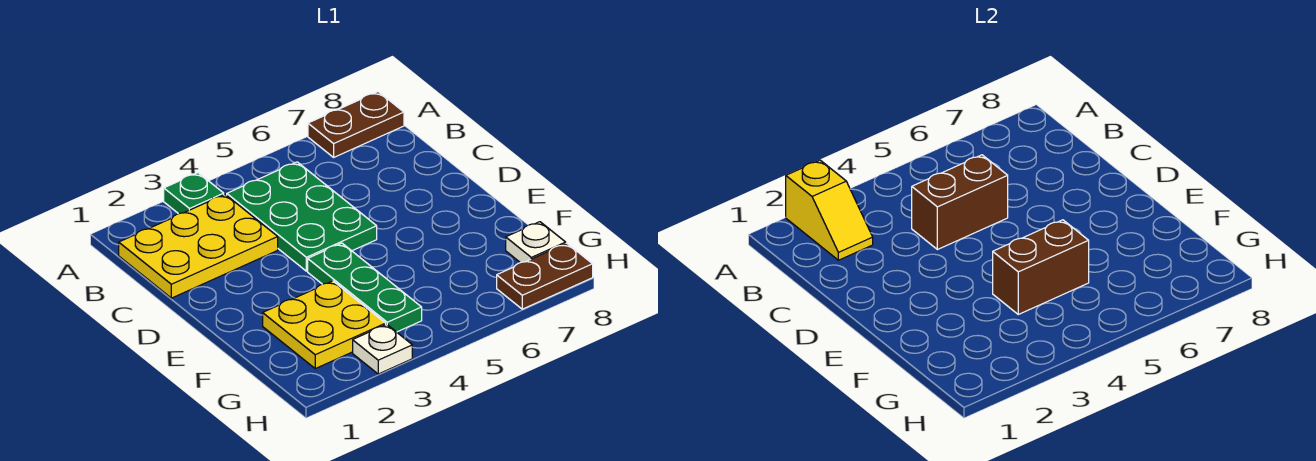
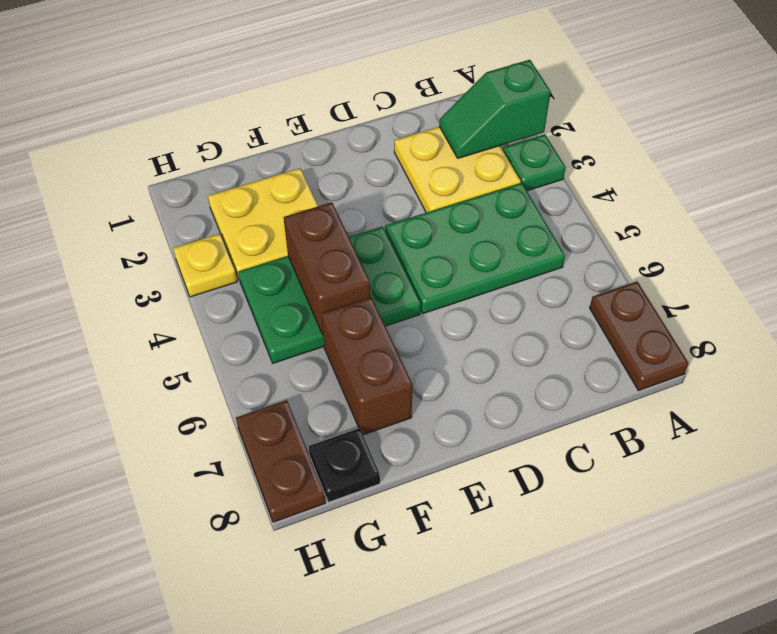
yellow slope A2:B2 level 2 top A -> green slope A2:B2 level 2 top A
yellow plate B1:C3 level 1 -> yellow plate B2:C3 level 1
brown brick C4:C5 level 2 -> brown brick F6:F7 level 1
green plate E4:G4 level 1 -> green plate E4:G5 level 1
white plate G8 level 1 -> black plate G8 level 1
white plate H3 level 1 -> yellow plate H3 level 1

